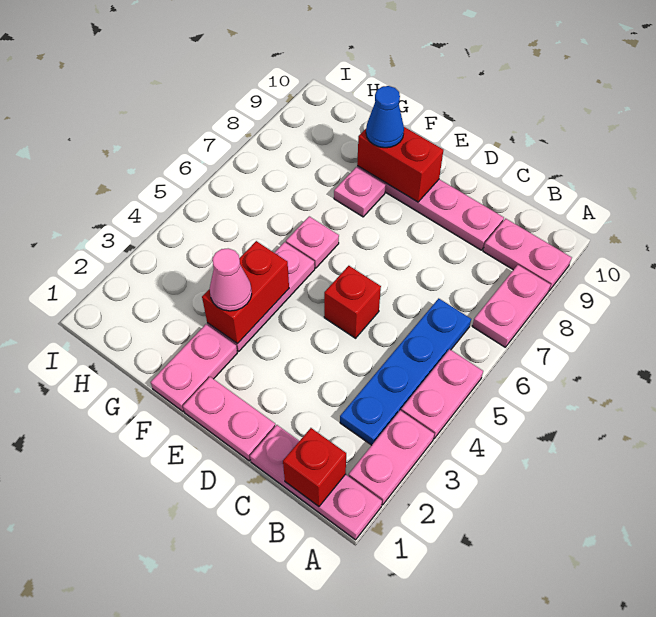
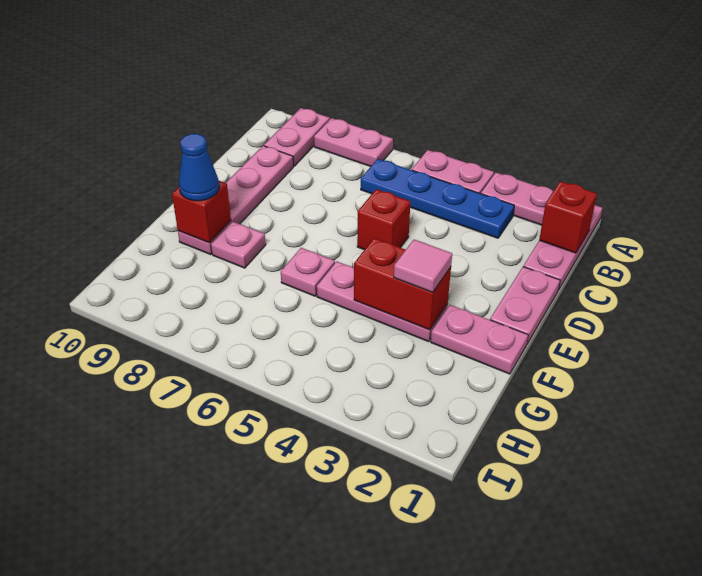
red brick E9:F9 level 2 -> red brick F9 level 2
pink cone F3 level 3 -> pink tile F3 level 3

